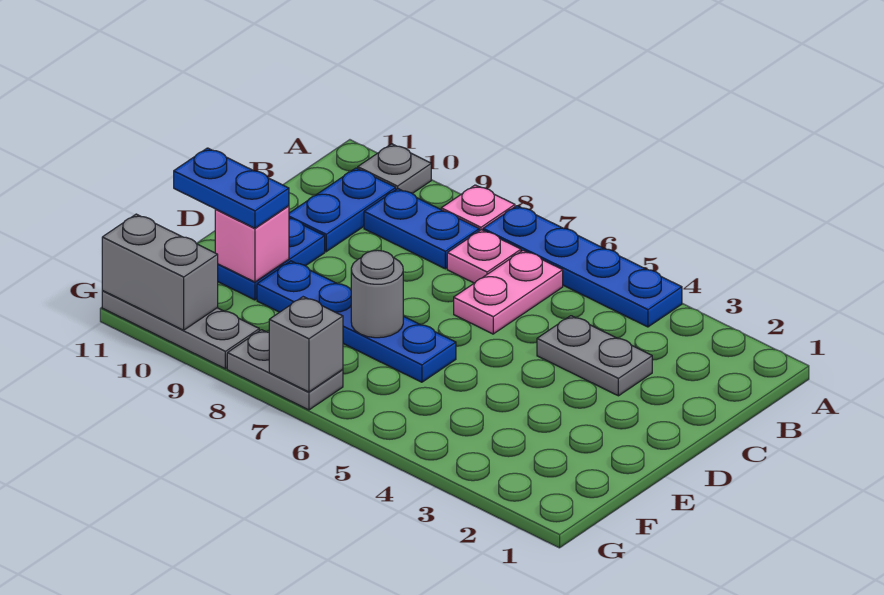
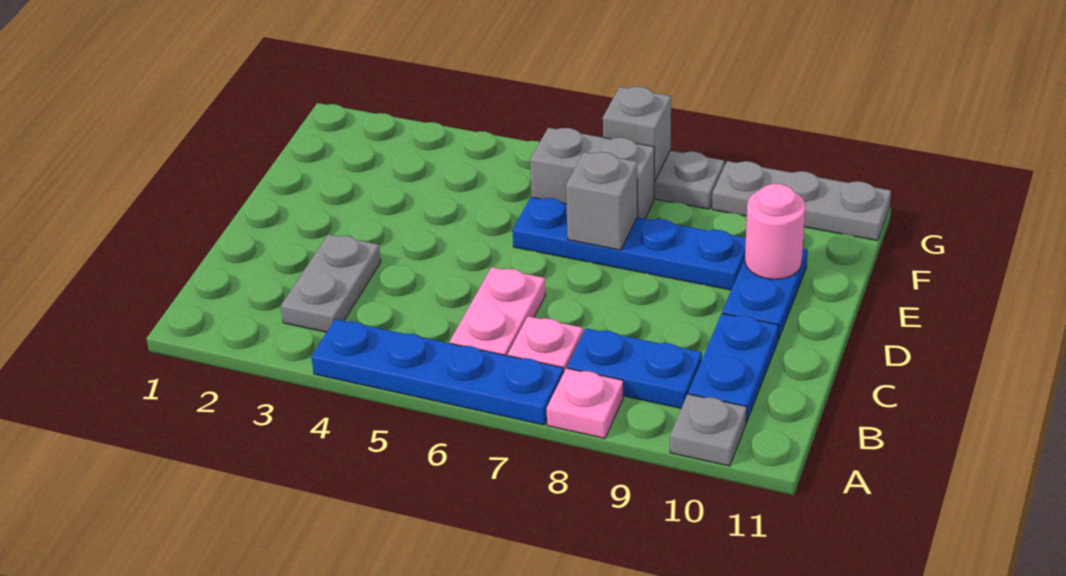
grey plate C3:C4 level 1 -> grey plate B3:C3 level 1
grey round brick E7 level 2 -> grey brick E7 level 2
pink brick E10 level 2 -> pink round brick E10 level 2
blue plate E10:E11 level 3 -> none
grey brick G10:G11 level 2 -> grey brick F6:F7 level 1

